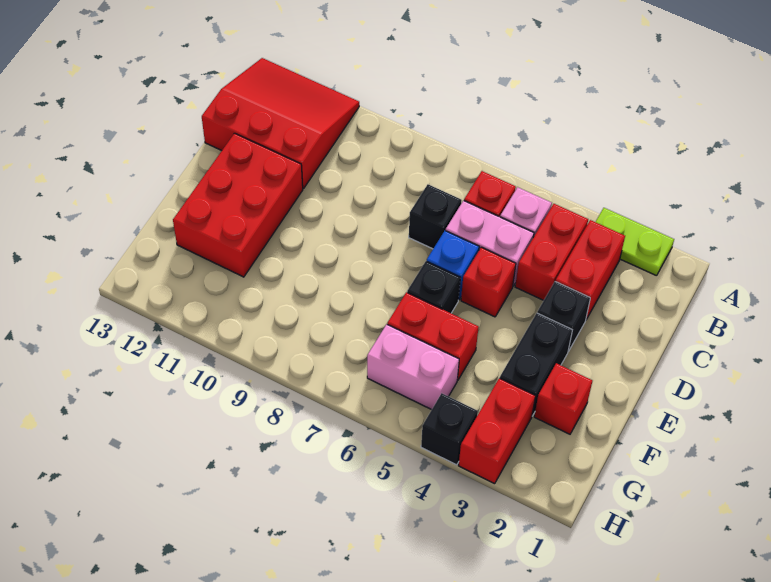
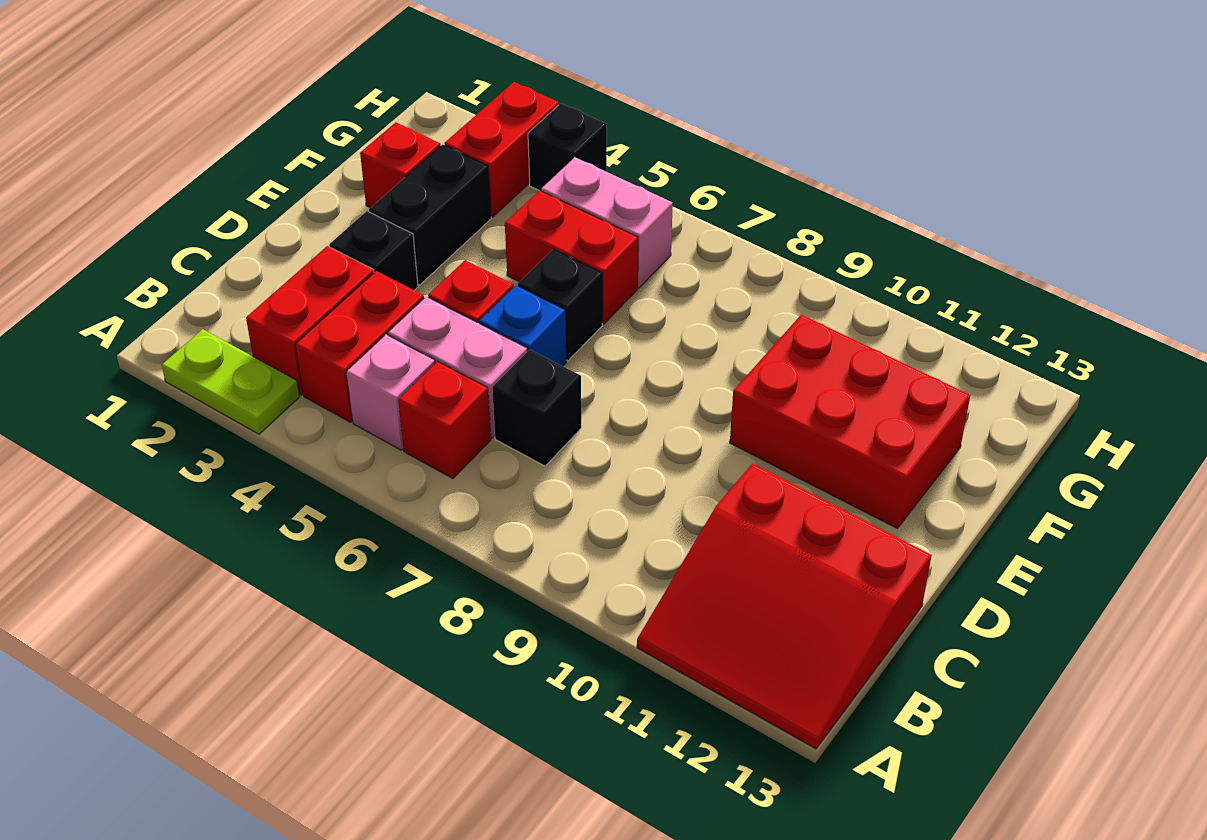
red brick D11:F12 level 1 -> red brick E10:F12 level 1

